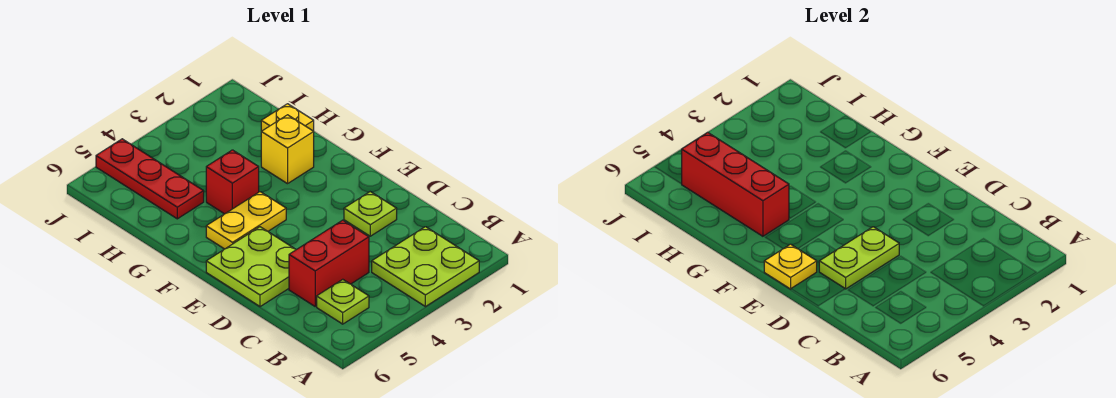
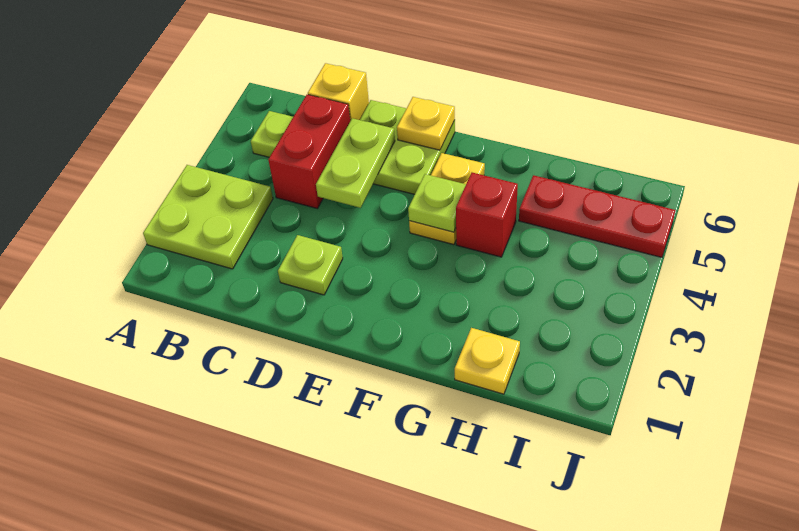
none -> lime plate F4 level 2
yellow brick G2 level 1 -> yellow brick C6 level 1
red brick G5:I5 level 2 -> none

